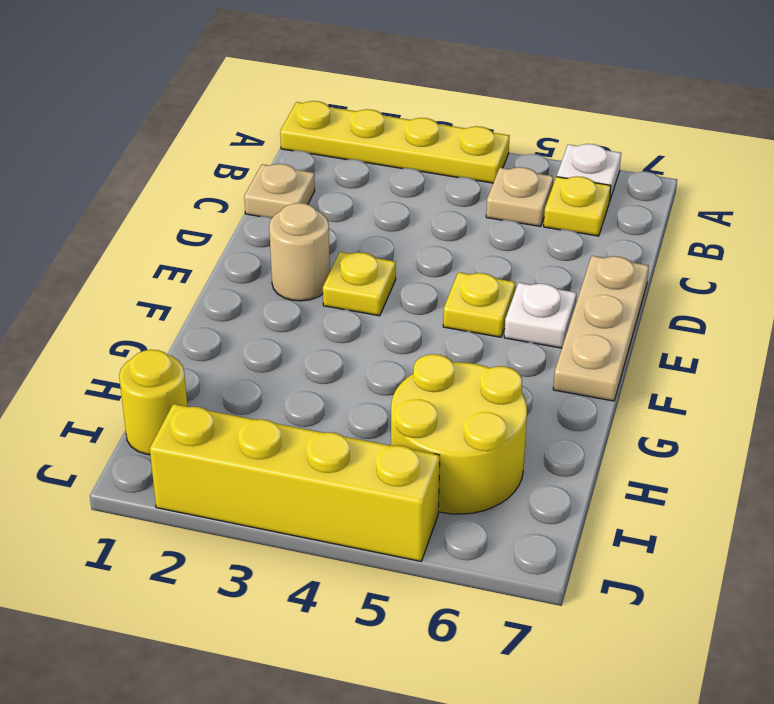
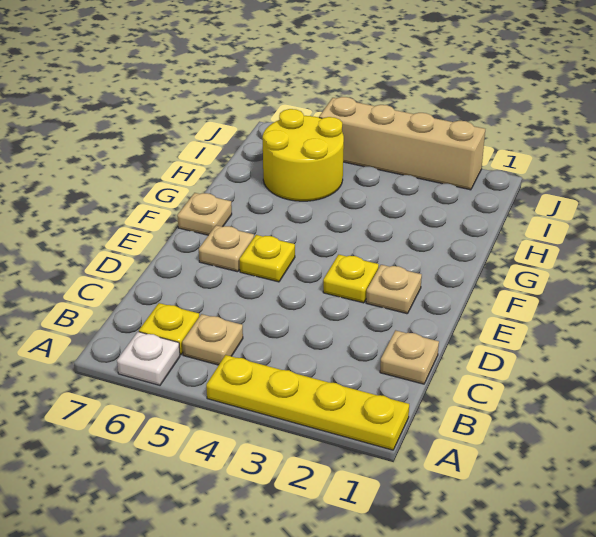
tan plate D7:F7 level 1 -> tan plate F7 level 1
tan round brick E2 level 1 -> tan plate E2 level 1
white plate E6 level 1 -> tan plate E6 level 1
yellow round brick I1 level 1 -> none
yellow brick J2:J5 level 1 -> tan brick J2:J5 level 1

